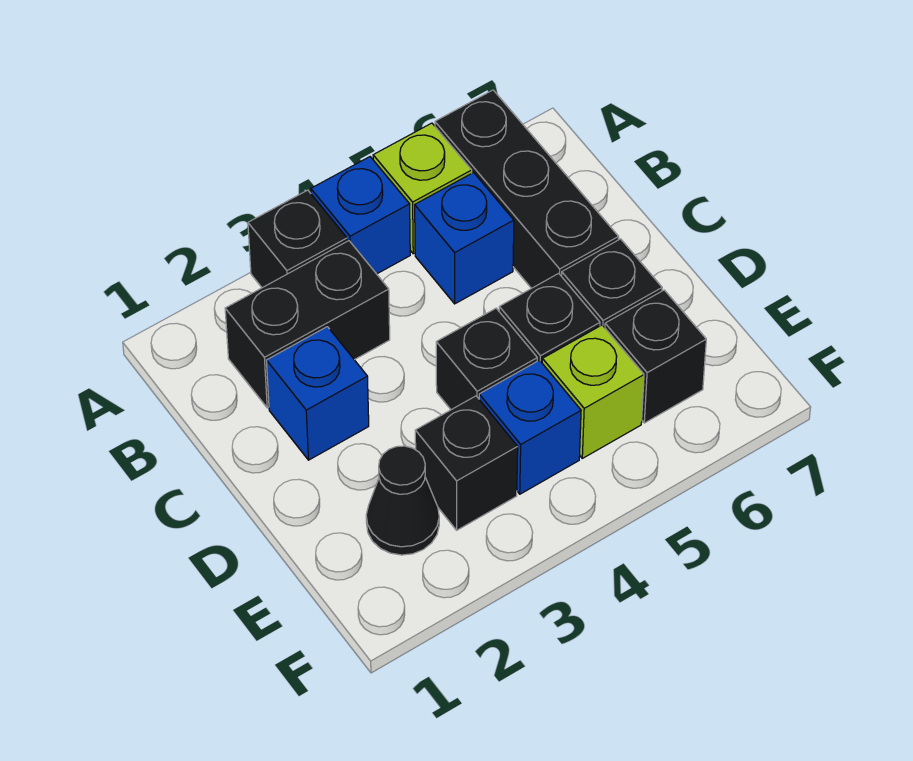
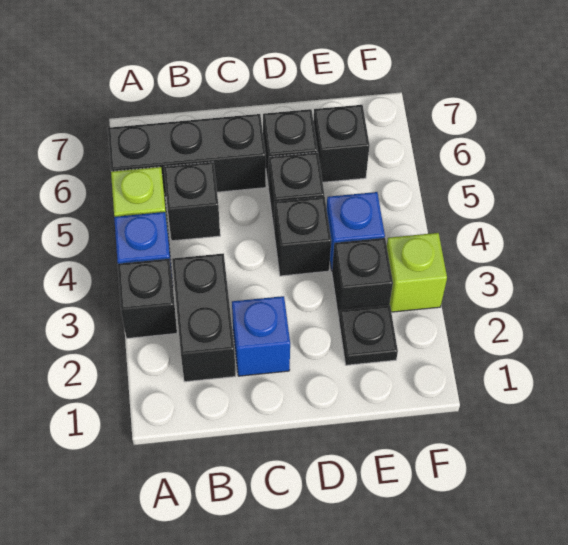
blue brick B5 level 1 -> black brick B5 level 1
black cone E2 level 1 -> black plate E2 level 1
lime brick E5 level 1 -> lime brick F3 level 1

